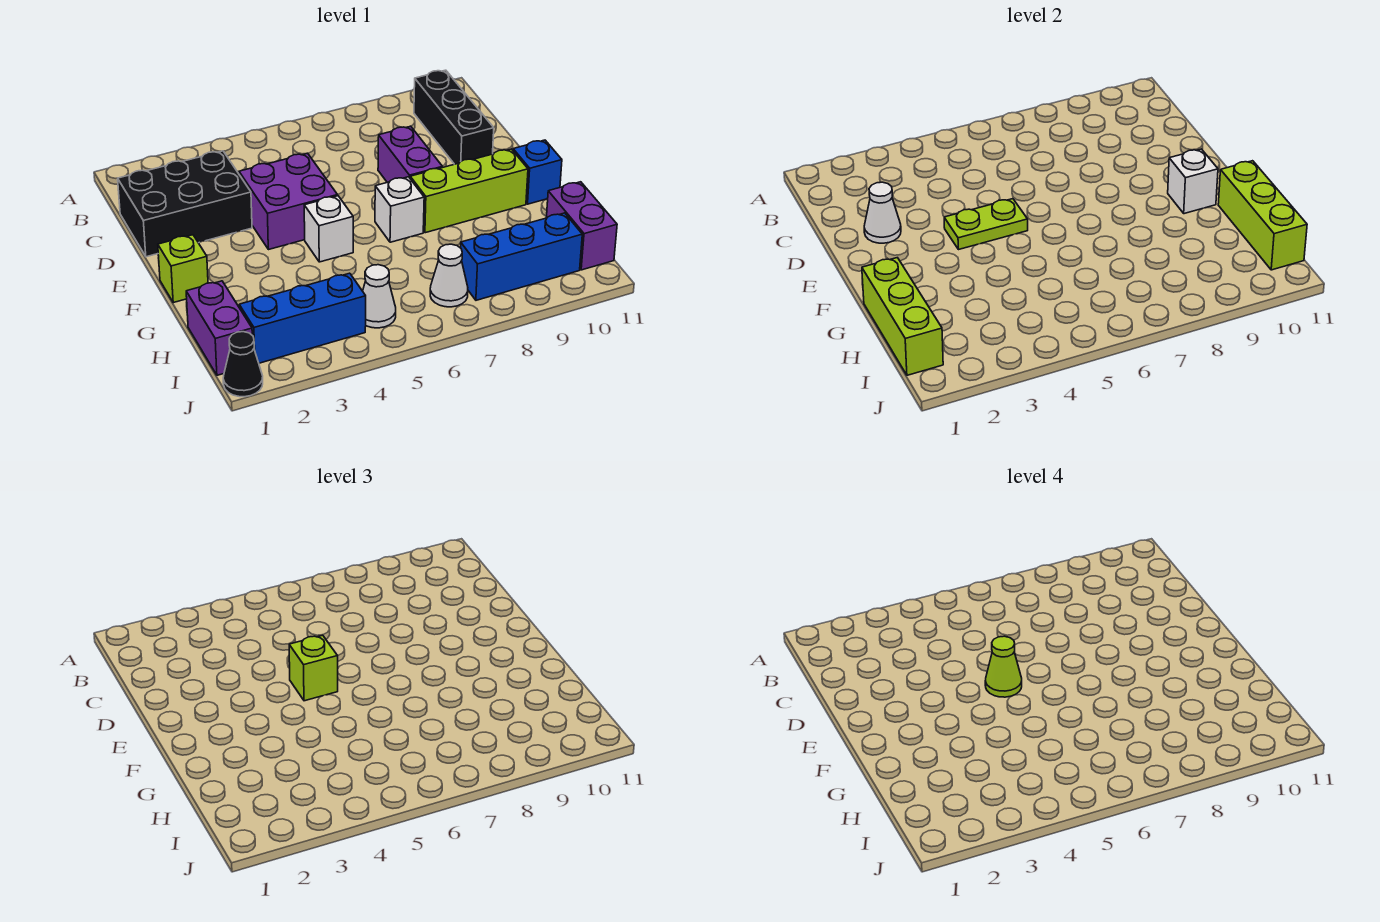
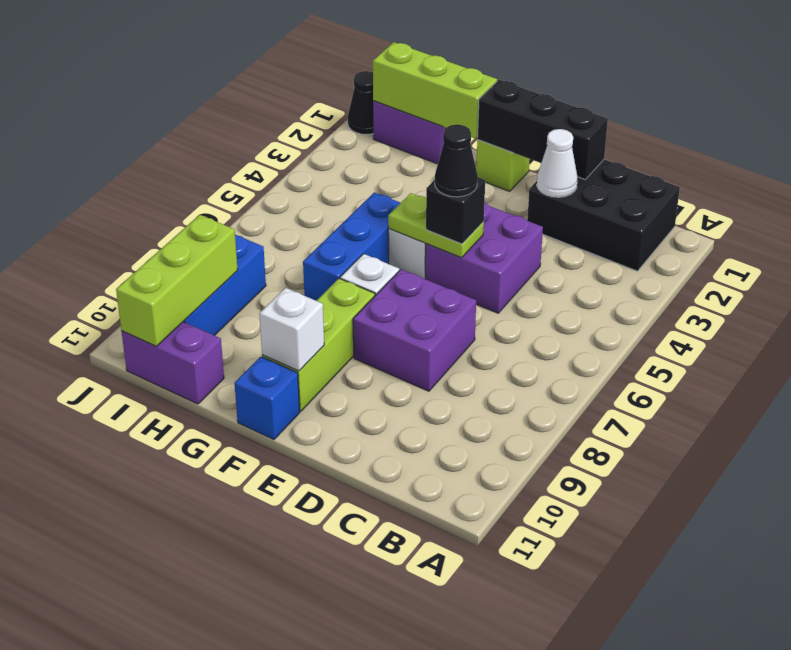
black brick B10:D10 level 1 -> black brick D1:F1 level 2
black brick C1:D3 level 1 -> black brick B1:D2 level 1
purple brick D8:E8 level 1 -> purple brick D7:E8 level 1
lime plate E4:E5 level 2 -> lime plate E5:F5 level 2
lime brick E5 level 3 -> black brick E5 level 3
lime cone E5 level 4 -> black cone E5 level 4
lime brick G11:I11 level 2 -> lime brick I9:I11 level 2
blue brick I2:I4 level 1 -> blue brick G5:G7 level 1
white cone I5 level 1 -> none
white cone I7 level 1 -> none

